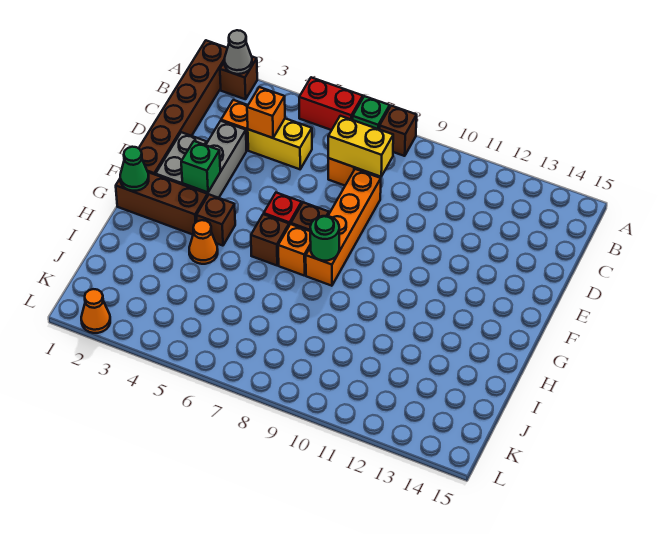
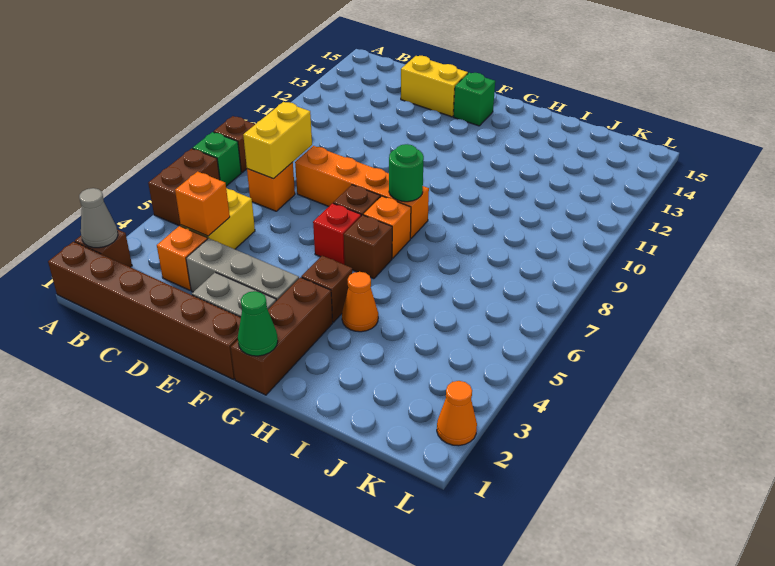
red brick A5:A6 level 1 -> brown brick A5:A6 level 1
none -> yellow brick D14:E14 level 1
green brick F3 level 2 -> green brick F14 level 1

